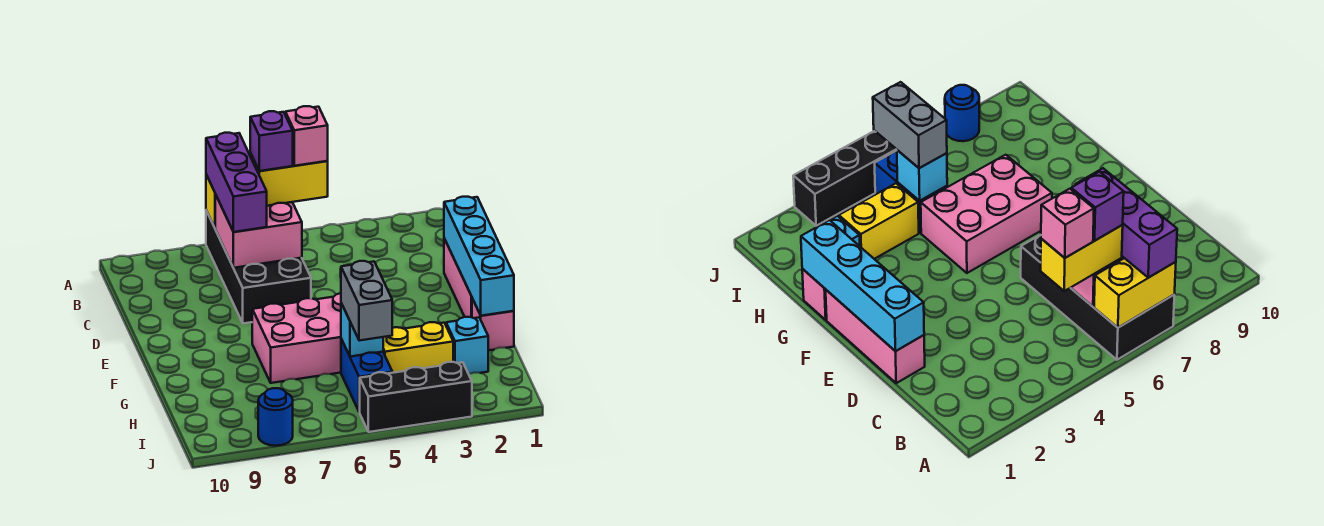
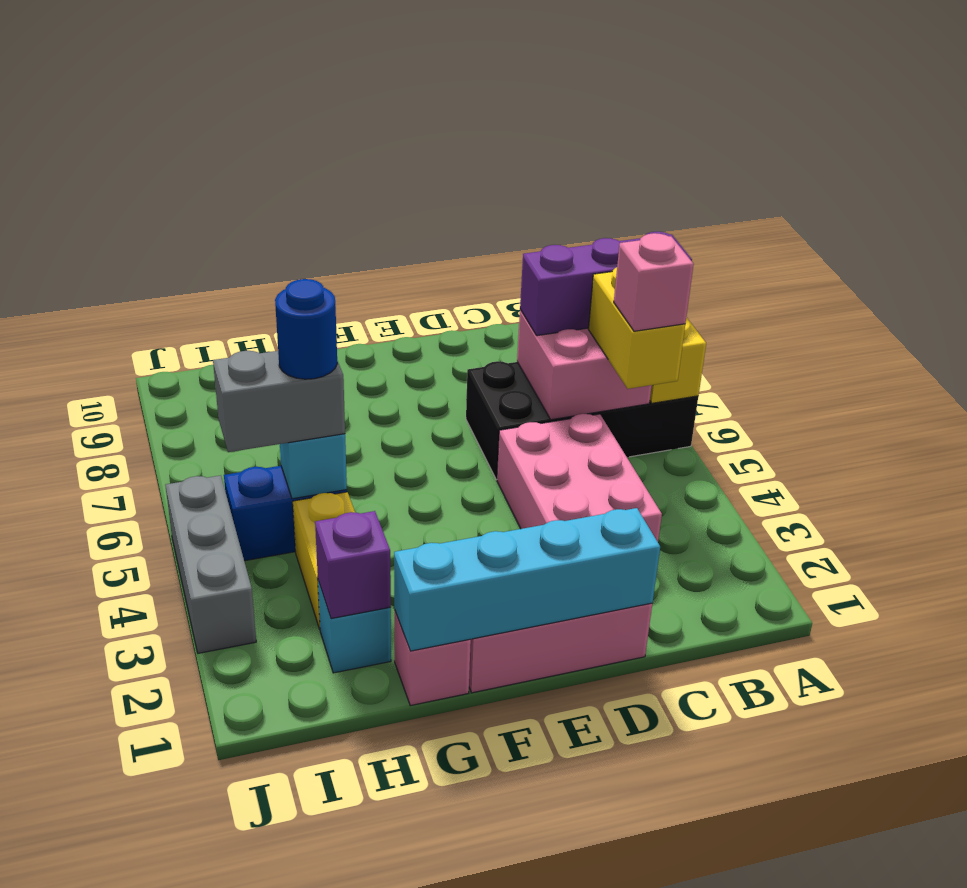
purple brick B6 level 4 -> purple brick H2 level 2
pink brick F5:G7 level 1 -> pink brick C3:D5 level 1
black brick J3:J5 level 1 -> grey brick J3:J5 level 1
blue round brick J8 level 1 -> blue round brick H5 level 4

